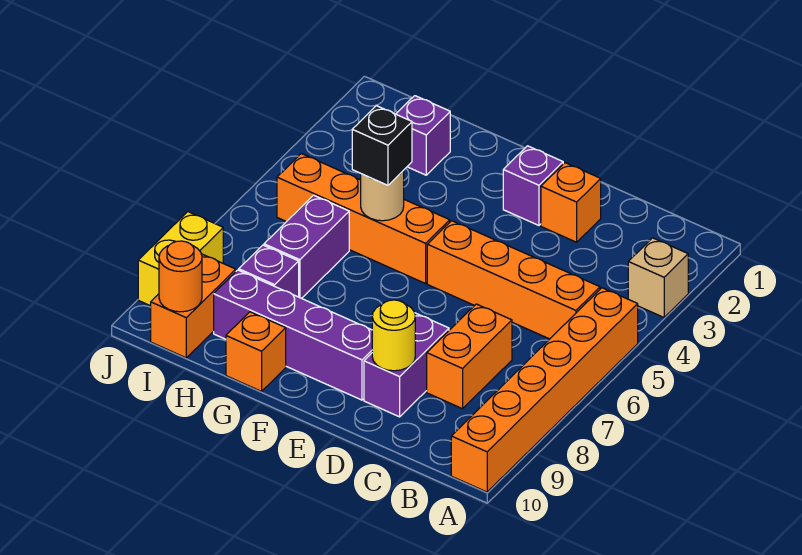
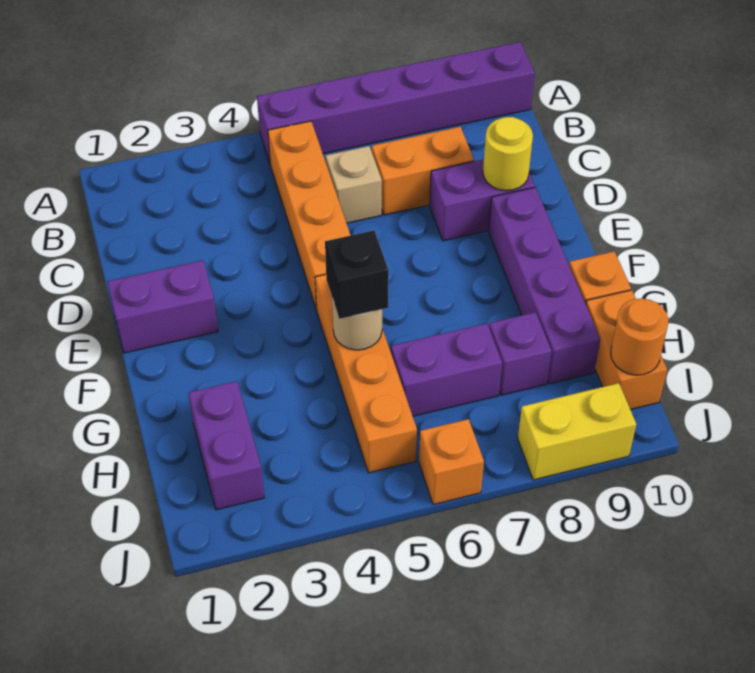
tan brick A3 level 1 -> tan brick C6 level 1
orange brick A5:A10 level 1 -> purple brick A5:A10 level 1
orange brick D2 level 1 -> orange brick J6 level 1
purple brick E2 level 1 -> purple brick E1:E2 level 1
purple brick H2 level 1 -> purple brick H2:I2 level 1
orange brick I9:I10 level 1 -> orange brick H10:I10 level 1

